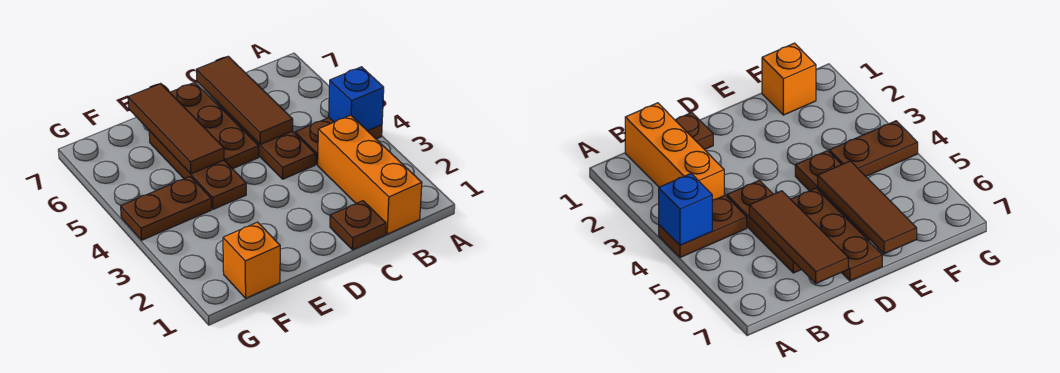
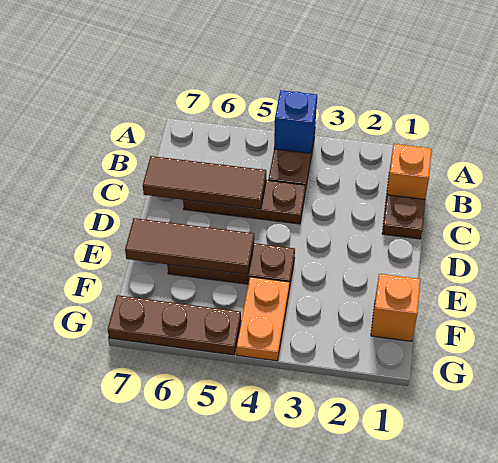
orange brick B1:B3 level 1 -> orange brick B1 level 1
brown plate D5:D7 level 1 -> brown plate G5:G7 level 1
brown plate F4:G4 level 1 -> orange plate F4:G4 level 1

